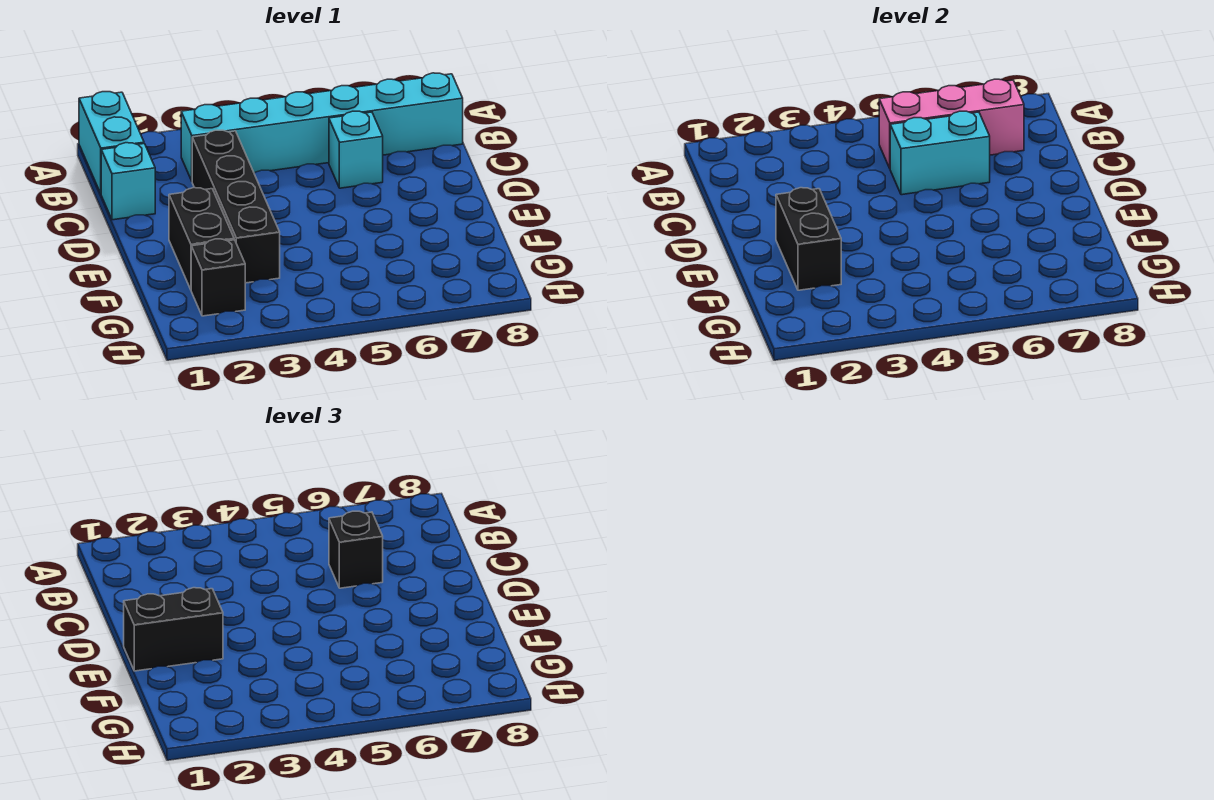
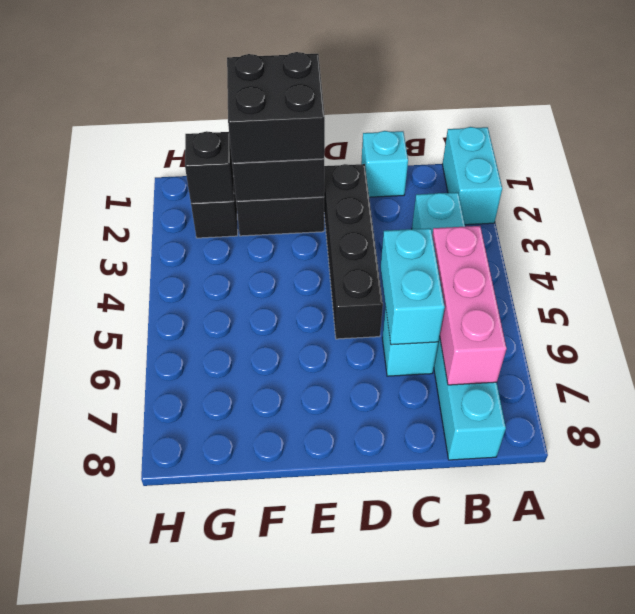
cyan brick A1:B1 level 1 -> cyan brick A1:A2 level 1
black brick C3:F3 level 1 -> black brick D2:D5 level 1
black brick C6 level 3 -> black brick G2 level 2
black brick E1:E2 level 3 -> black brick E1:F2 level 3

